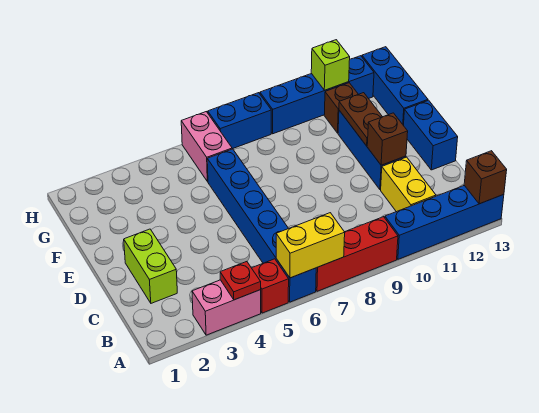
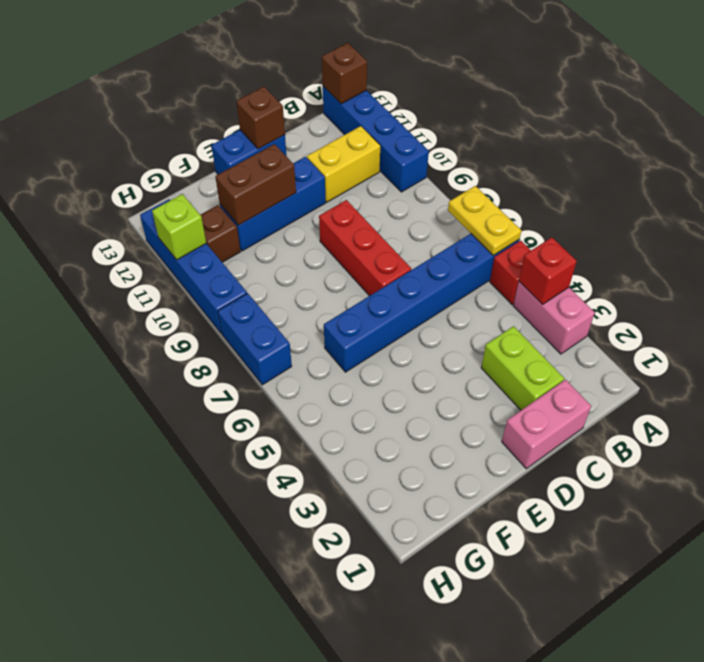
red plate A4 level 2 -> red brick A4 level 2
yellow brick A6:A7 level 2 -> yellow plate A6:A7 level 2
red brick A7:A9 level 1 -> red brick D7:D9 level 1
lime brick C2:D2 level 1 -> lime brick C2:C3 level 1
brown brick D11 level 2 -> brown brick D13 level 2
brown plate E11:F11 level 2 -> brown brick E11:F11 level 2
blue brick F13:H13 level 1 -> none
pink brick G6:H6 level 1 -> pink brick C1:D1 level 1

